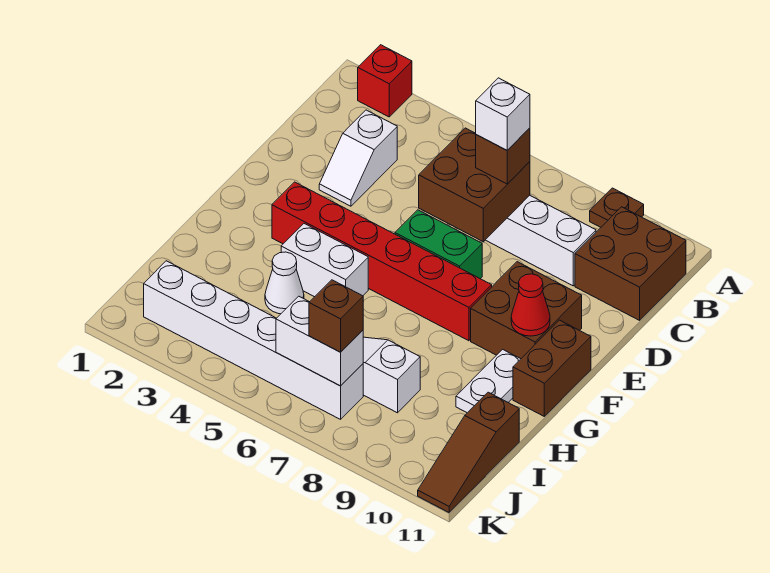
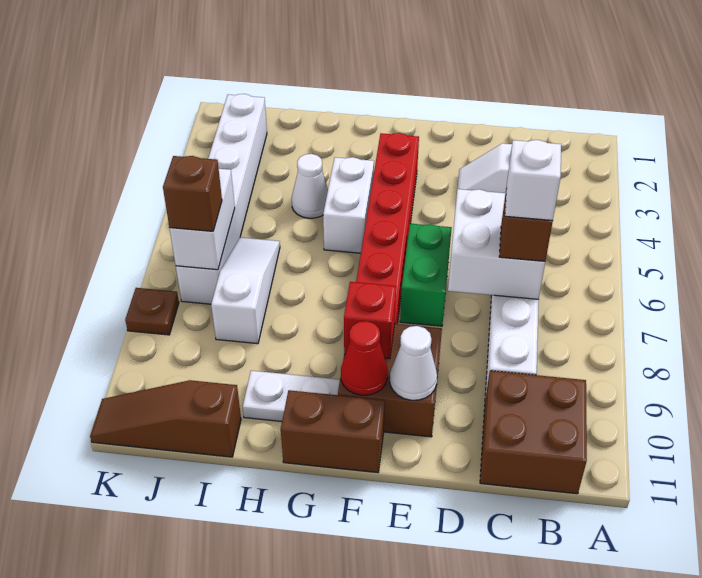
red brick A2 level 1 -> red brick F9 level 2
brown plate A9 level 1 -> brown plate K8 level 1
brown brick C6:D7 level 2 -> white brick C6:D7 level 2
none -> white cone E10 level 2

